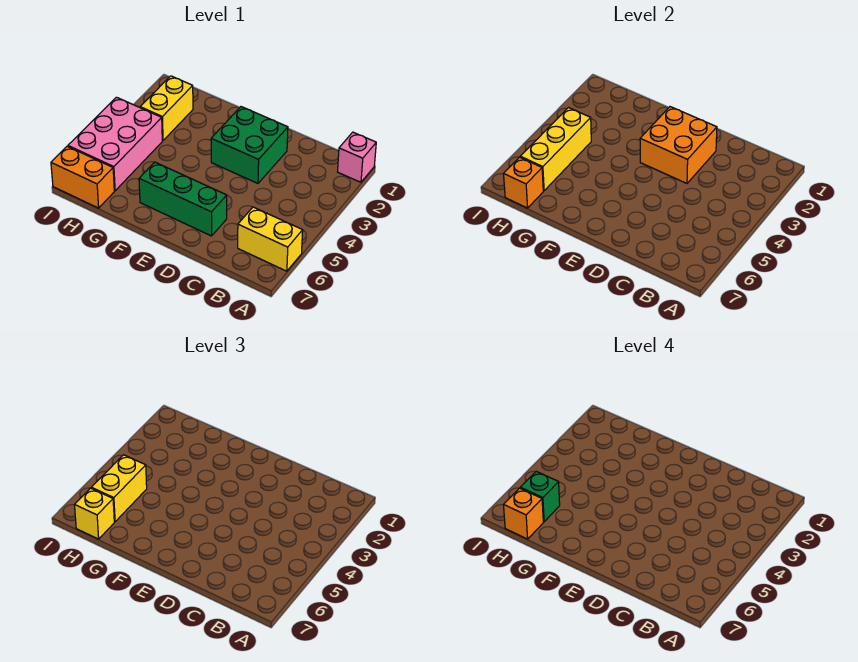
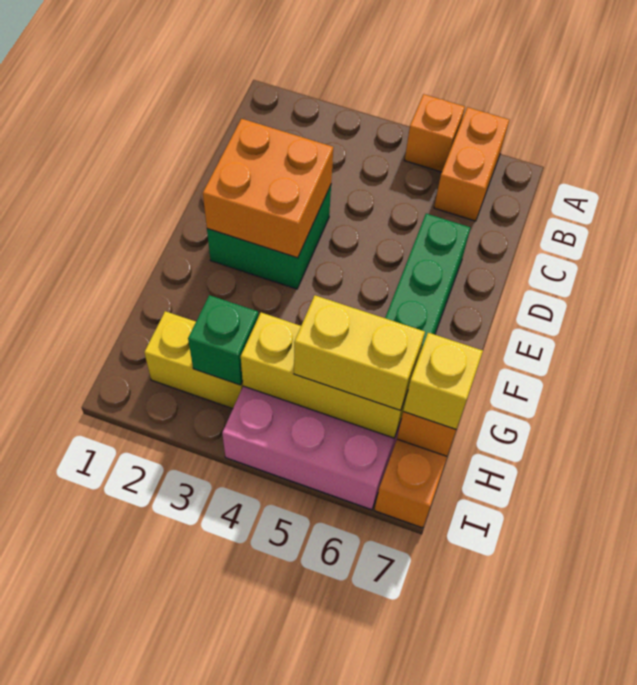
pink brick A1 level 1 -> none
yellow brick A6:B6 level 1 -> orange brick A6:B6 level 1
green brick H6 level 4 -> green brick H3 level 2
orange brick H7 level 4 -> orange brick A5 level 1

